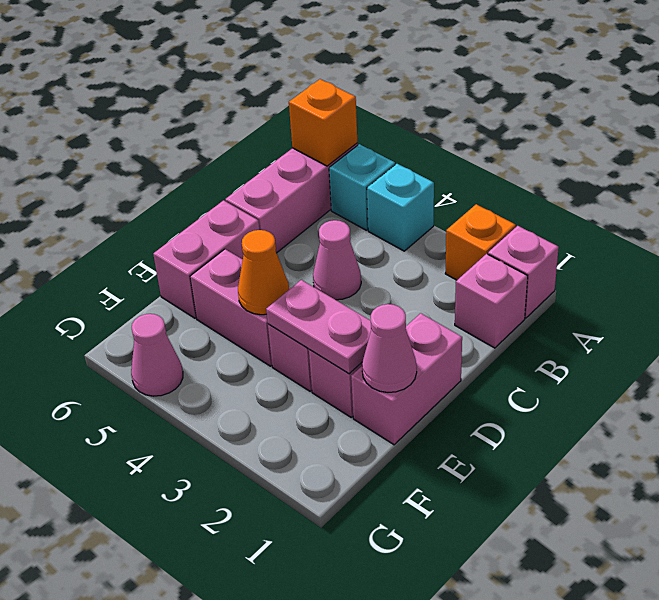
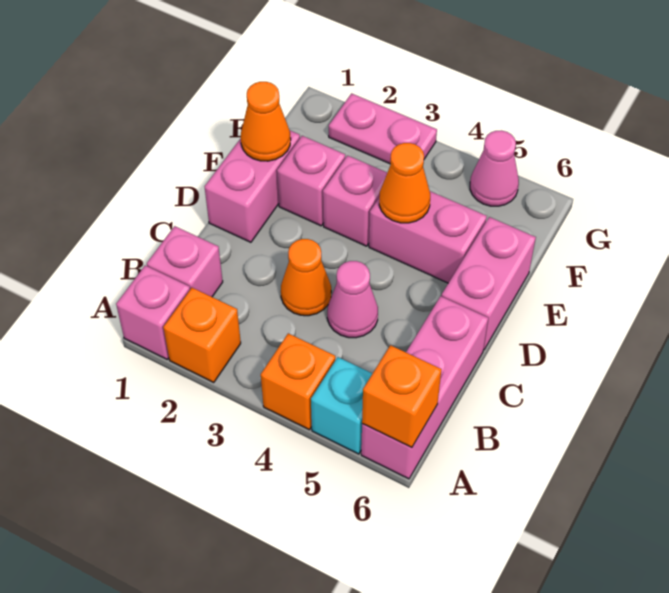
cyan brick A4 level 1 -> orange brick A4 level 1
none -> orange cone C3 level 1
pink cone E1 level 2 -> orange cone E1 level 2
pink plate E2:E3 level 2 -> pink plate G2:G3 level 1

